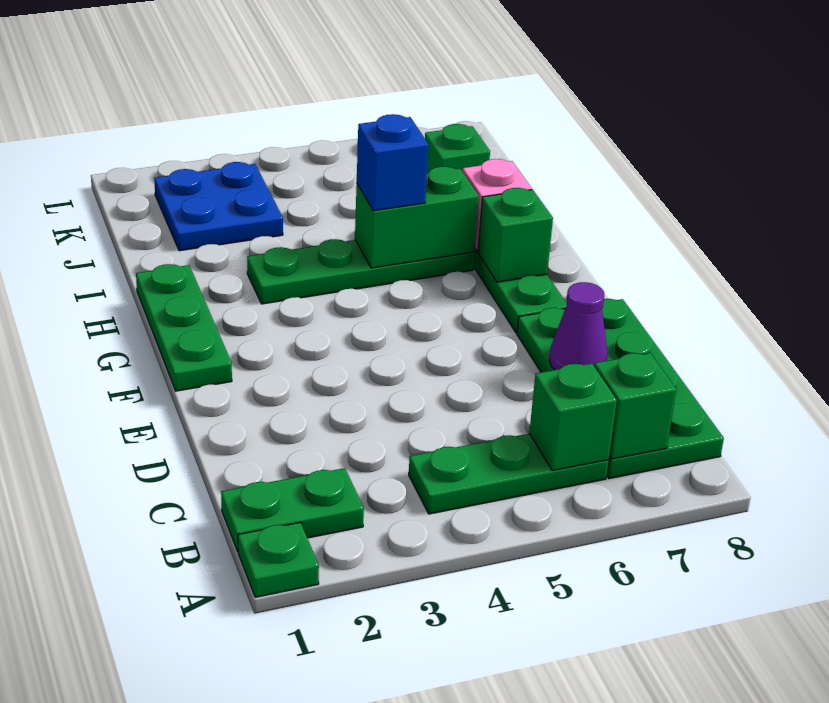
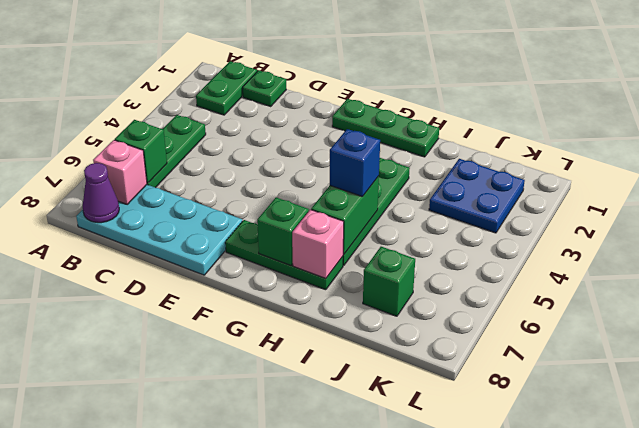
green plate A1 level 1 -> green plate C1 level 1
green plate B7:E8 level 1 -> cyan plate B7:E8 level 1
green brick B7 level 2 -> pink brick B7 level 2
purple cone D7 level 2 -> purple cone B8 level 2

